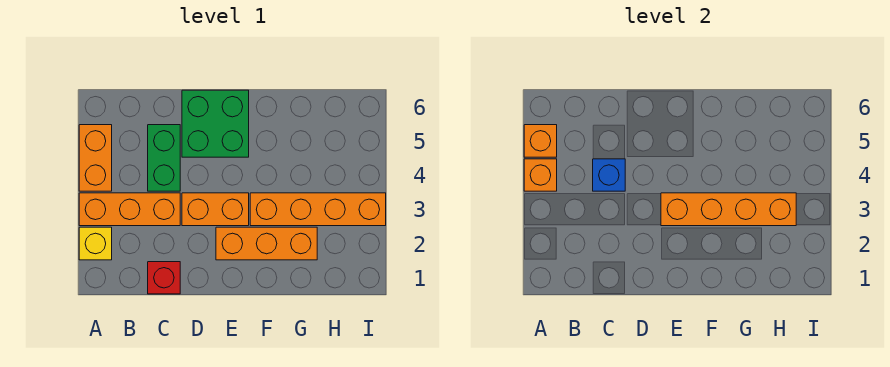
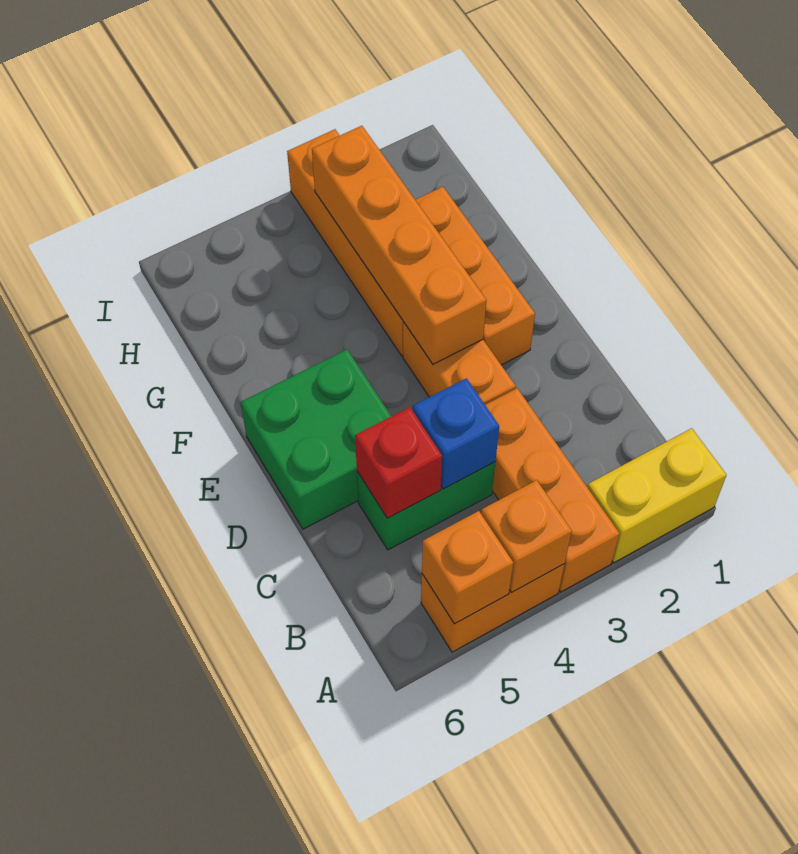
yellow brick A2 level 1 -> yellow brick A1:A2 level 1
red brick C1 level 1 -> red brick C5 level 2

